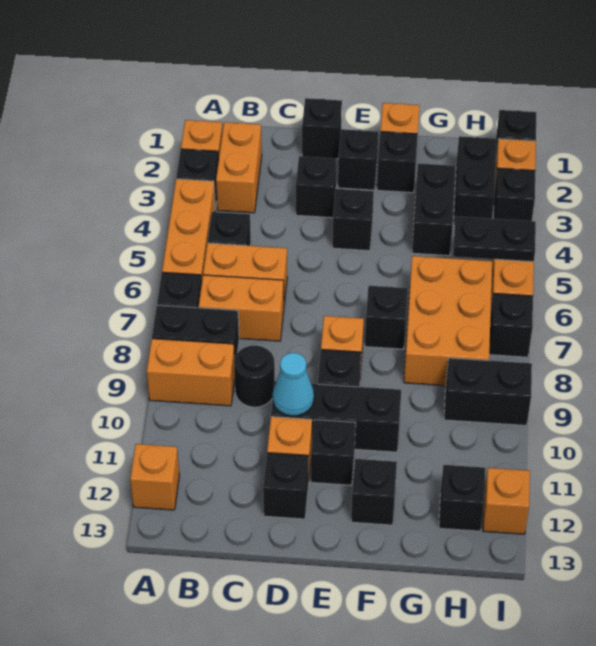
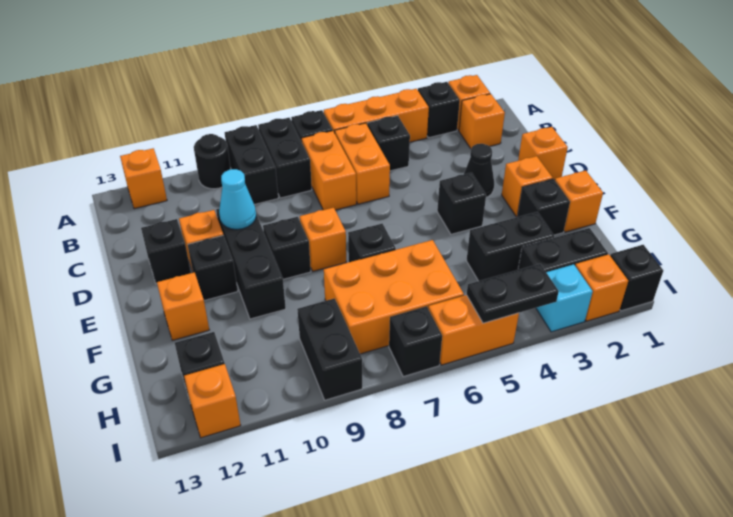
orange brick A9:B9 level 1 -> black brick A9:B9 level 1
orange brick B2:B3 level 1 -> orange brick B2 level 1
black round brick C9 level 1 -> black round brick A10 level 1
black brick D1 level 1 -> orange brick D1 level 1
black brick D3 level 1 -> black cone D3 level 1
black brick E2 level 1 -> orange brick E2 level 1
black brick F12 level 1 -> orange brick F12 level 1
black plate H5:I5 level 2 -> black plate I4:I5 level 2
black brick I3 level 1 -> cyan brick I3 level 1

